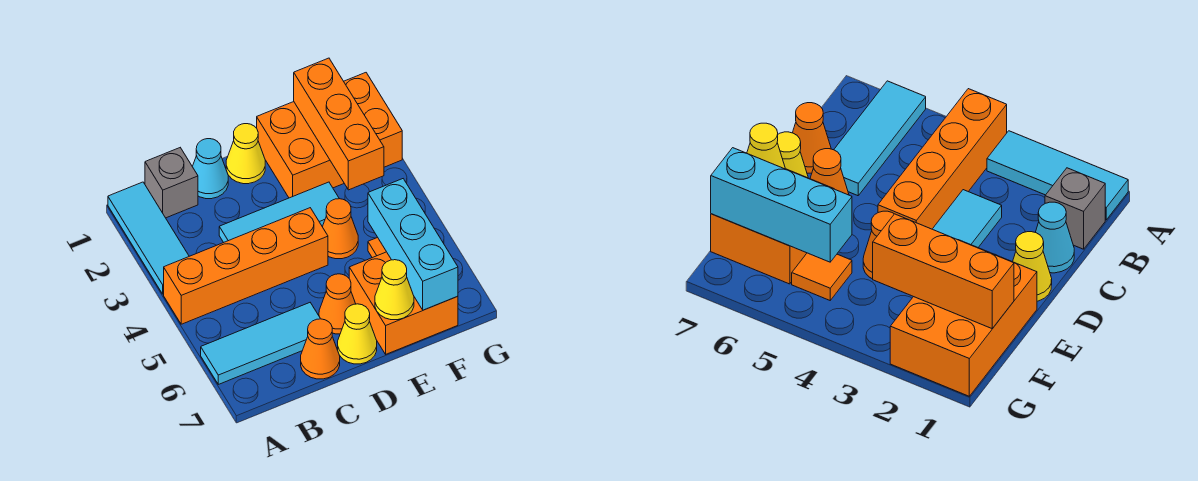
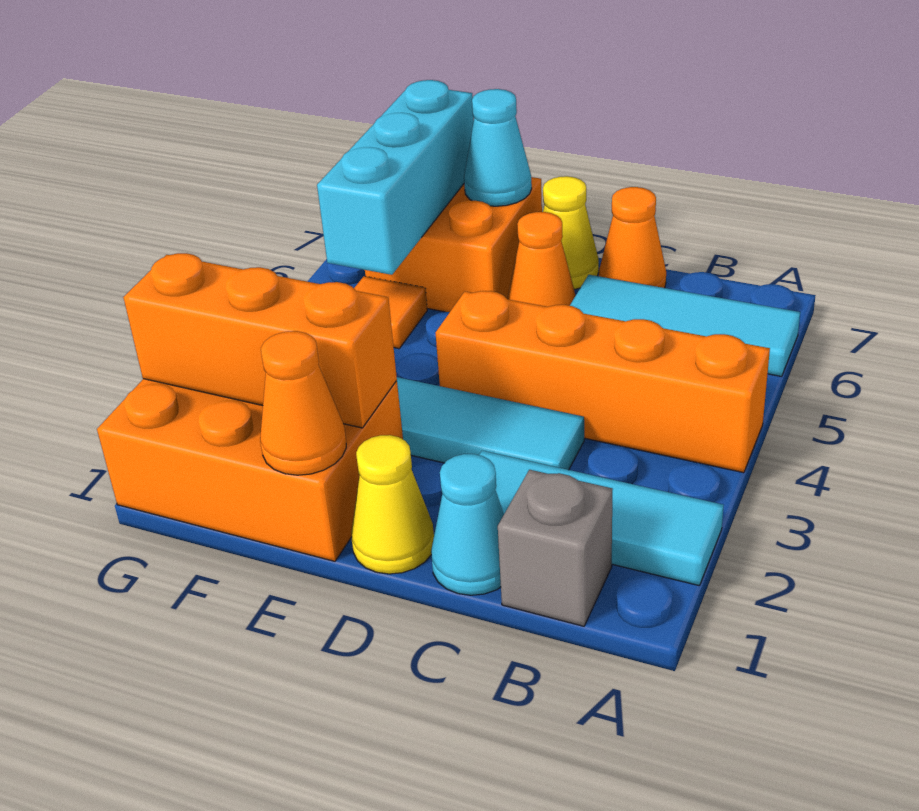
cyan tile A1:A3 level 1 -> cyan tile A2:C2 level 1
orange cone E4 level 1 -> orange cone E1 level 2
yellow cone E7 level 2 -> cyan cone E7 level 2
orange brick F1:F3 level 2 -> orange brick E2:G2 level 2

